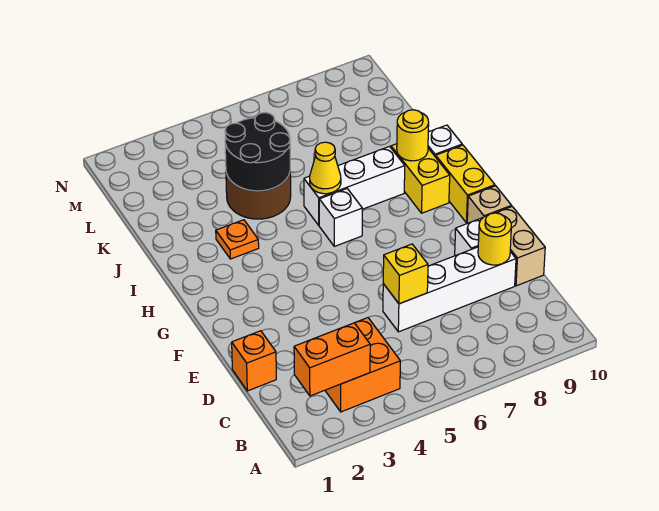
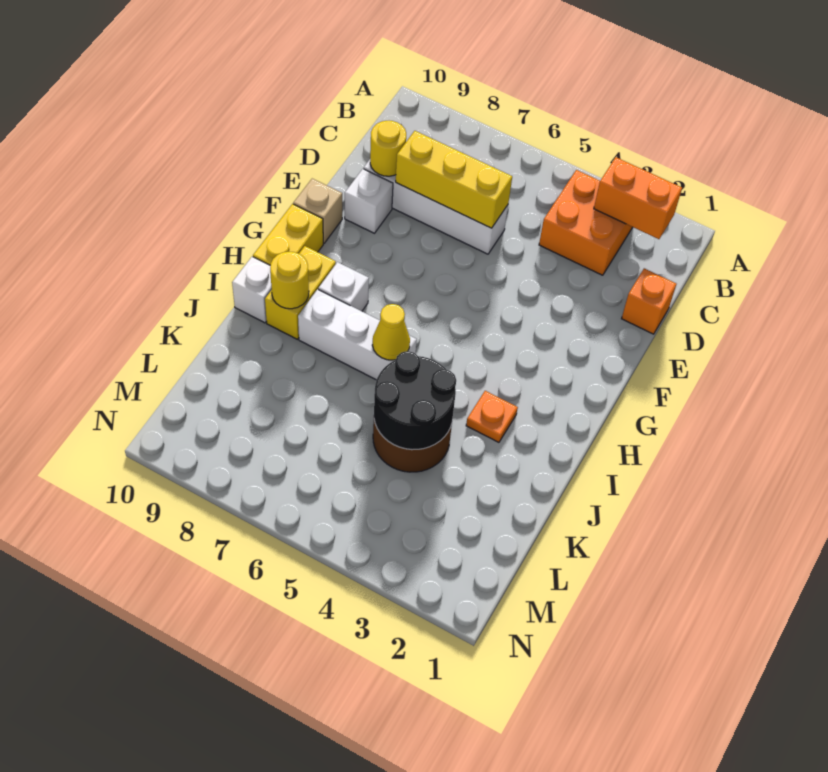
yellow brick D6 level 2 -> yellow brick D6:D8 level 2
tan brick D10:E10 level 1 -> none
white brick H6 level 1 -> white brick H8 level 1

